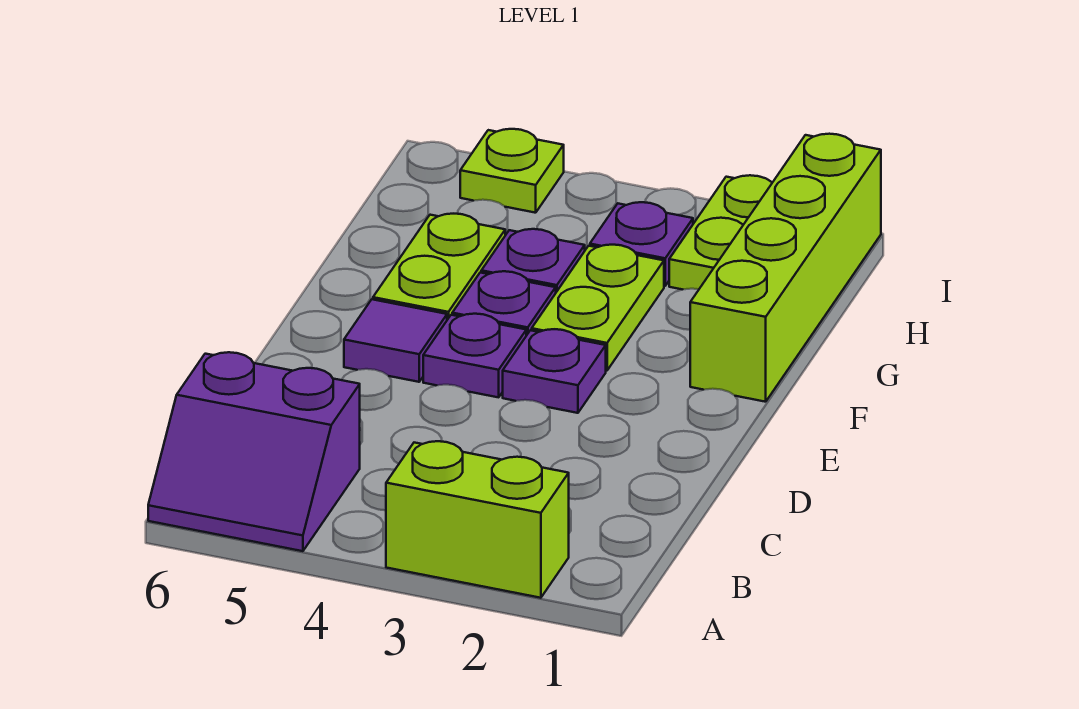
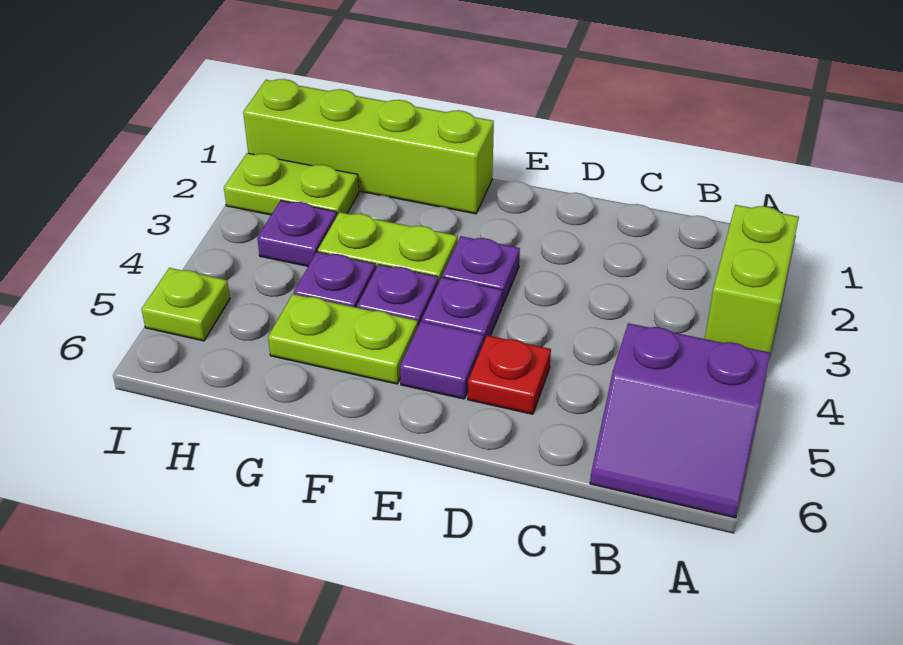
purple slope A5:B6 level 1 top B -> purple slope A5:B6 level 1 top 5
none -> red plate D5 level 1

